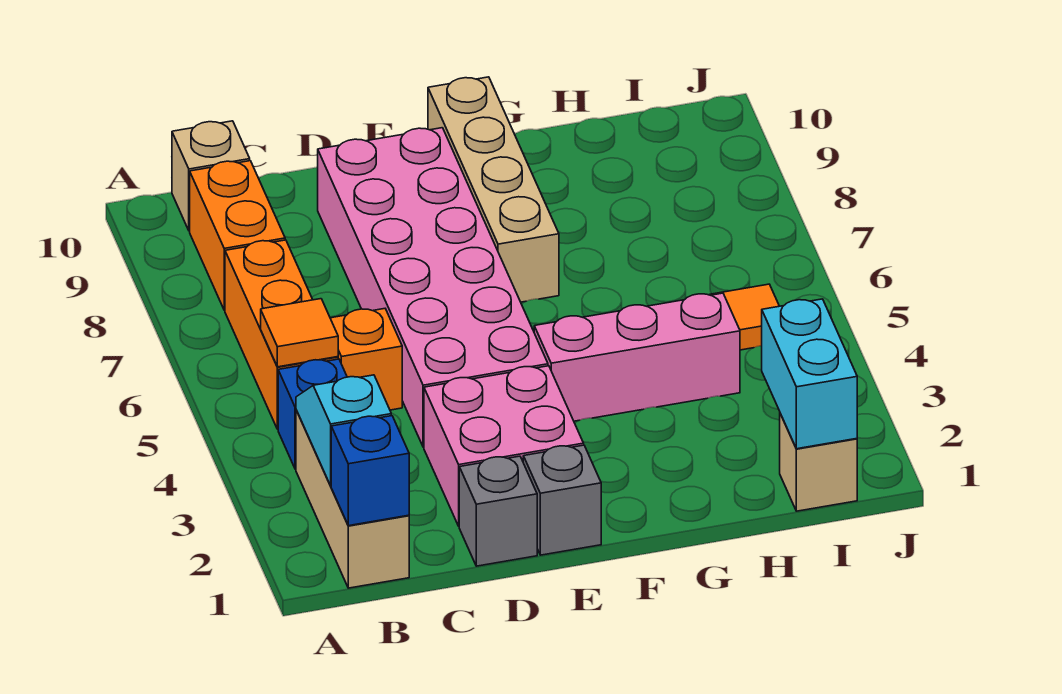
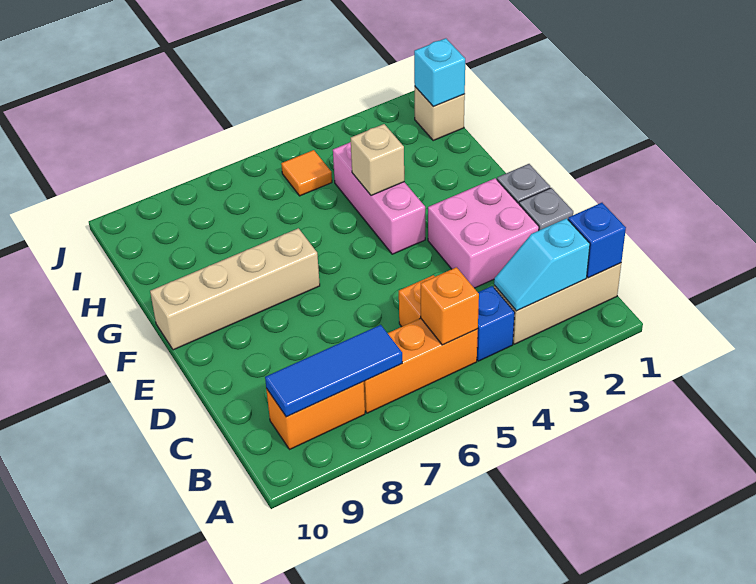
orange tile B5 level 2 -> orange brick B5 level 2
none -> blue tile B7:B9 level 2
tan brick B10 level 1 -> tan brick G4 level 2
pink brick D4:E9 level 1 -> none
cyan brick I1:I2 level 2 -> cyan brick I1 level 2

